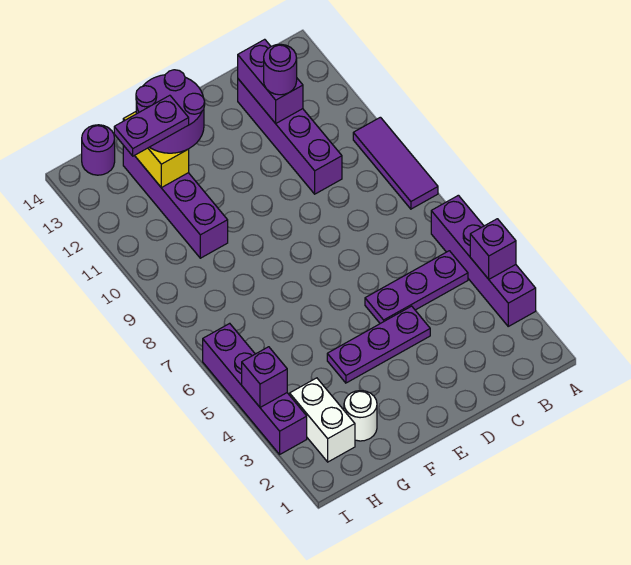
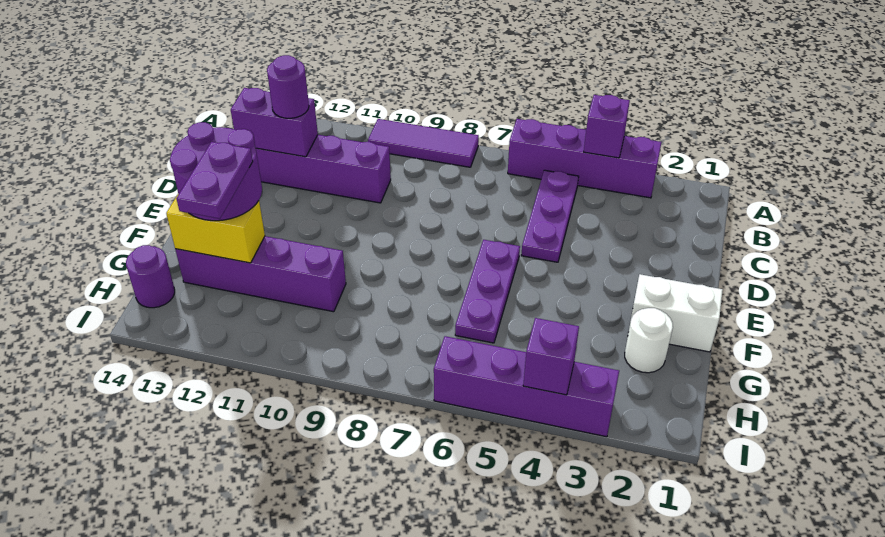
purple plate D4:F4 level 1 -> purple plate E6:G6 level 1
white brick H2:H3 level 1 -> white brick F1:F2 level 1

